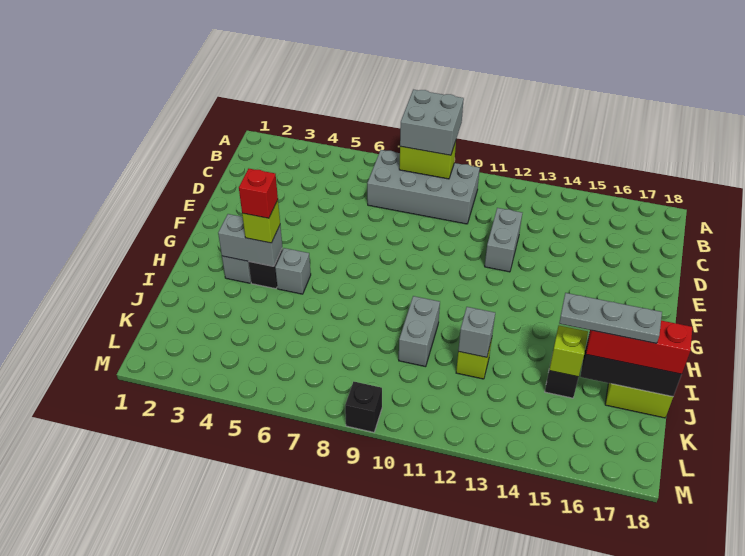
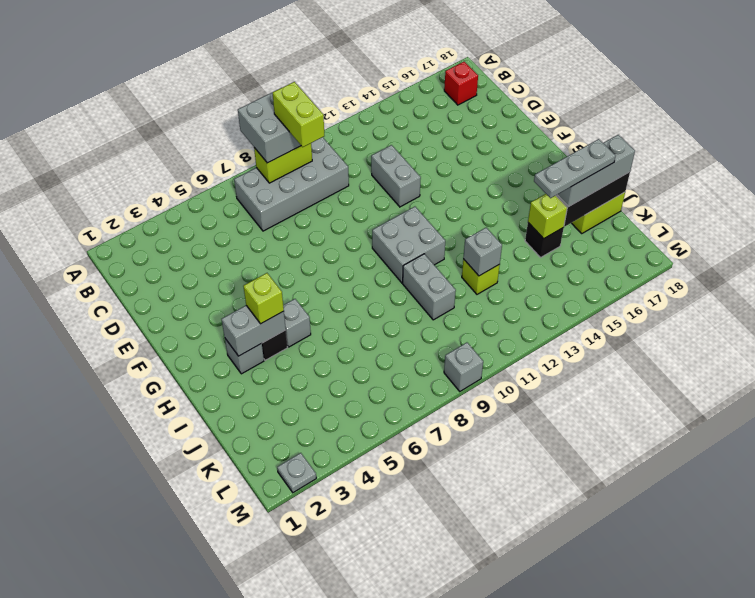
none -> lime brick B9:C9 level 4
none -> grey brick G10:H11 level 1
red brick H4 level 4 -> red brick B17 level 1
red brick J16:J18 level 3 -> grey brick J16:J18 level 3
none -> grey plate M2 level 1
black brick M9 level 1 -> grey brick M9 level 1

